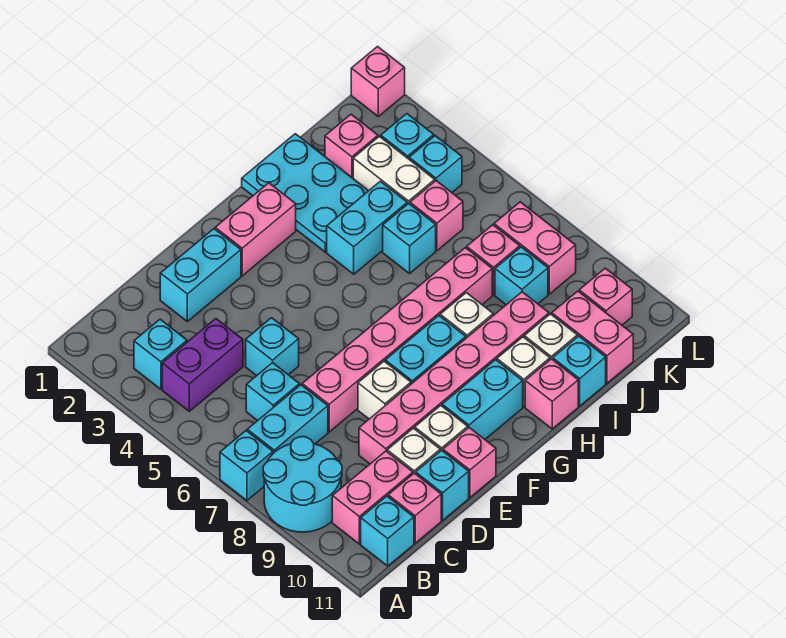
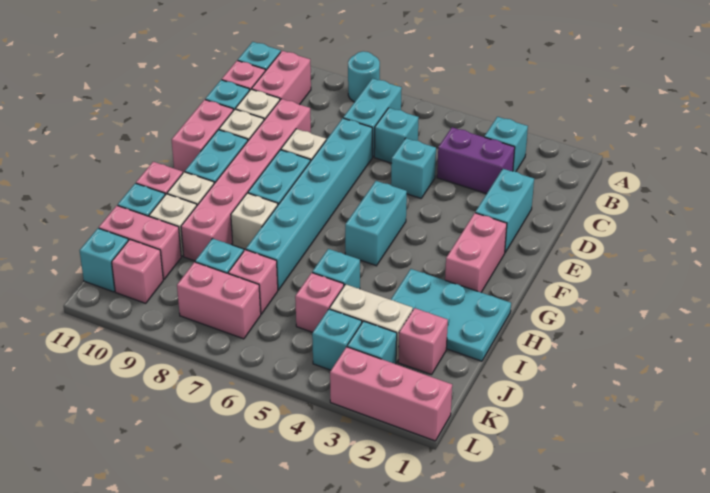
cyan brick A7 level 1 -> cyan brick K11 level 1
cyan round brick A8:B9 level 1 -> cyan round brick A8 level 1
purple brick B4:C4 level 1 -> purple brick C3:C4 level 1
pink brick D7:I7 level 1 -> cyan brick D7:I7 level 1
pink brick E11 level 1 -> pink brick E11:F11 level 1
cyan brick H4:I4 level 1 -> cyan brick F5:G5 level 1
pink brick L1 level 1 -> pink brick L1:L3 level 1

